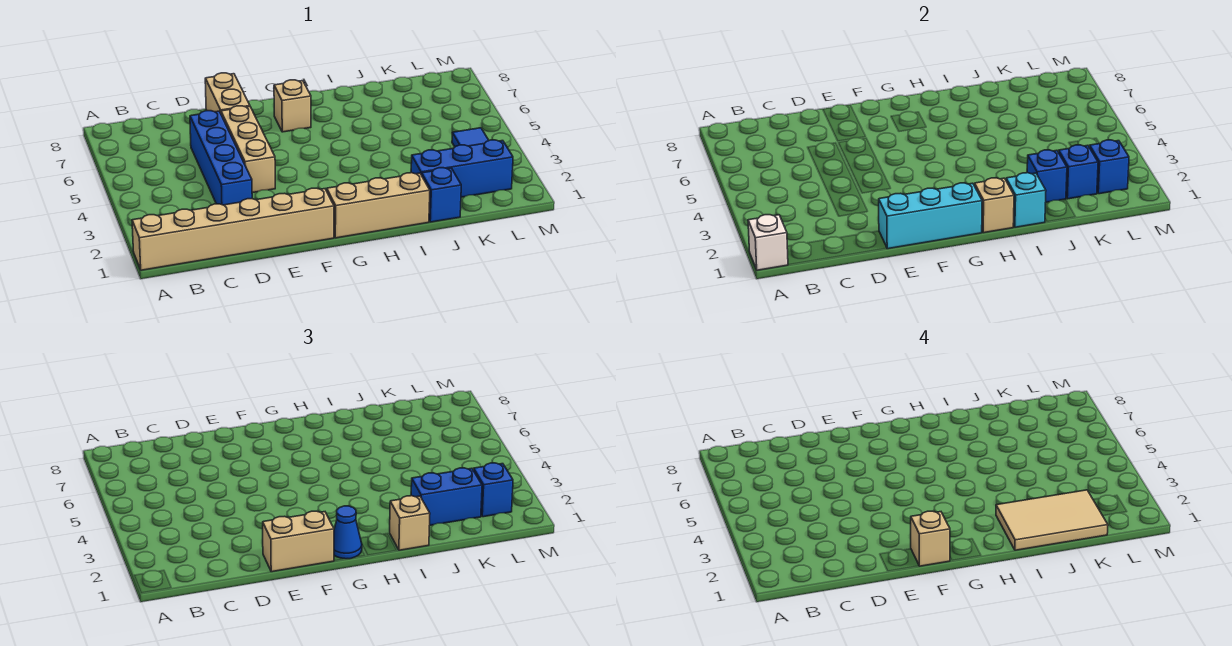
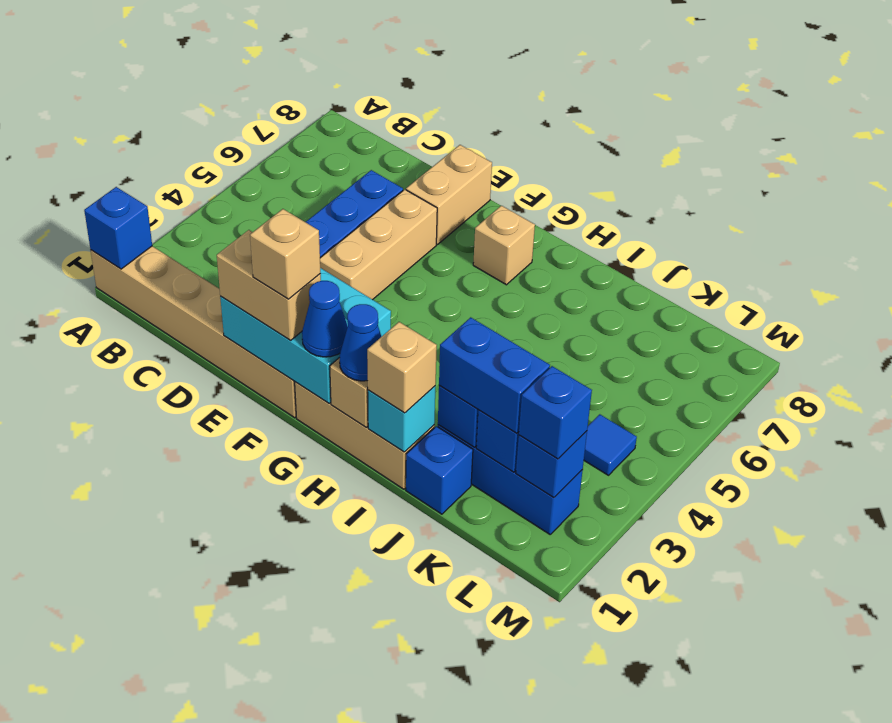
white brick A1 level 2 -> blue brick A1 level 2
cyan brick E1:G1 level 2 -> cyan brick E1:G2 level 2
none -> blue cone H1 level 3
tan tile I1:K2 level 4 -> none

